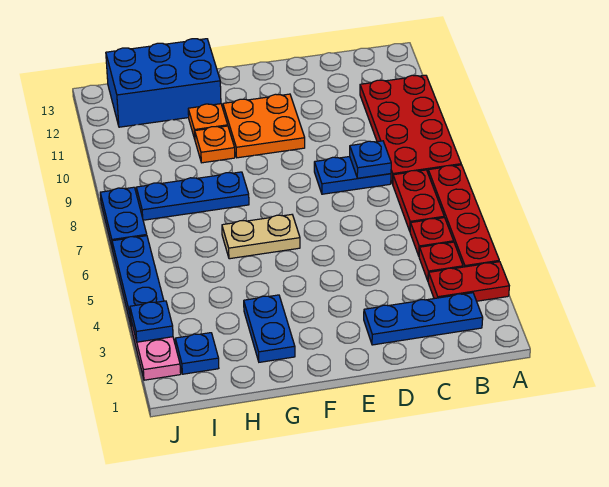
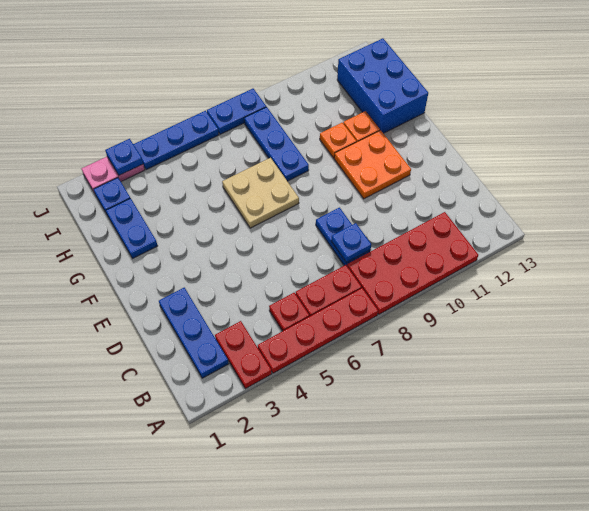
red plate B4 level 1 -> none
tan plate F6:G6 level 1 -> tan plate F6:G7 level 1
blue plate G2:G3 level 1 -> blue plate G2:H2 level 1

